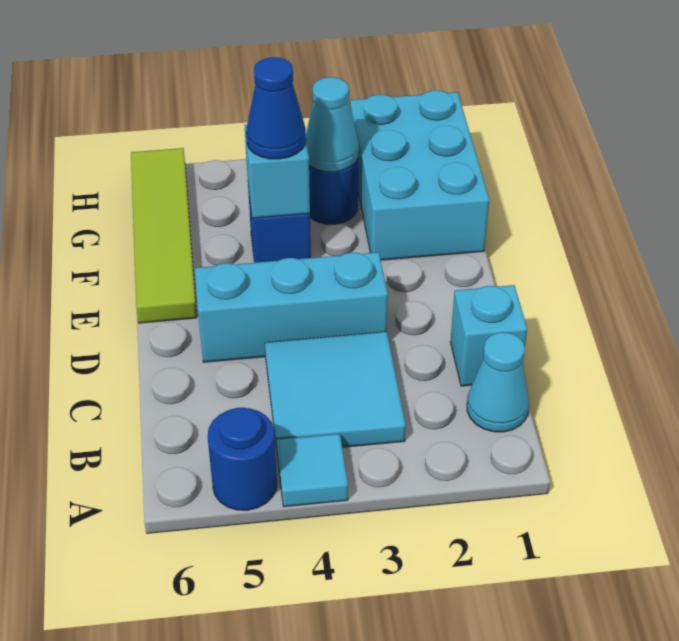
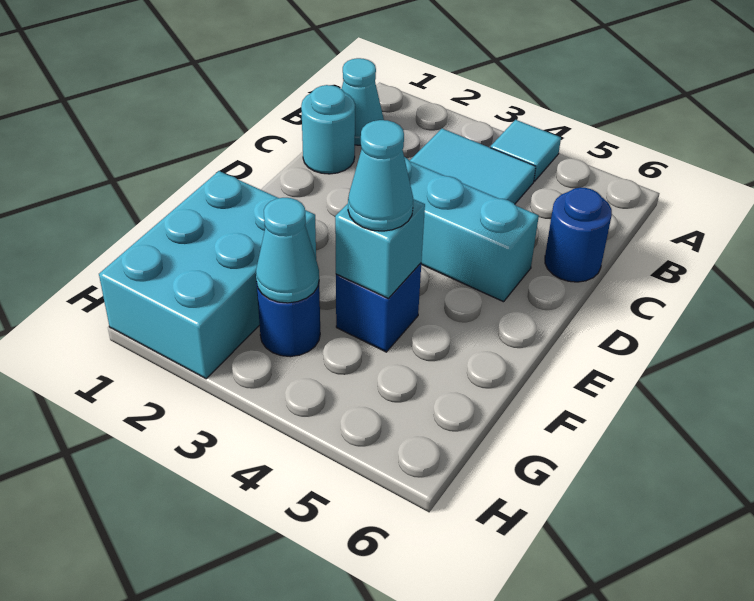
blue round brick A5 level 1 -> blue round brick C6 level 1
cyan brick C1 level 1 -> cyan round brick C1 level 1
lime tile E6:H6 level 1 -> none
blue cone F4 level 3 -> cyan cone F4 level 3

